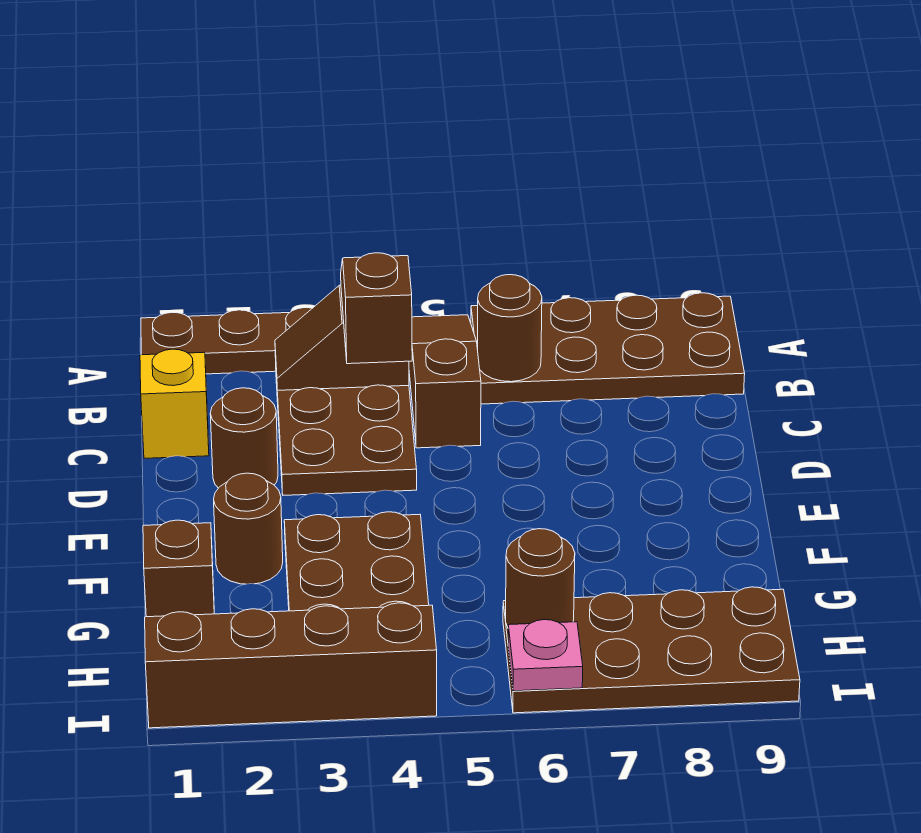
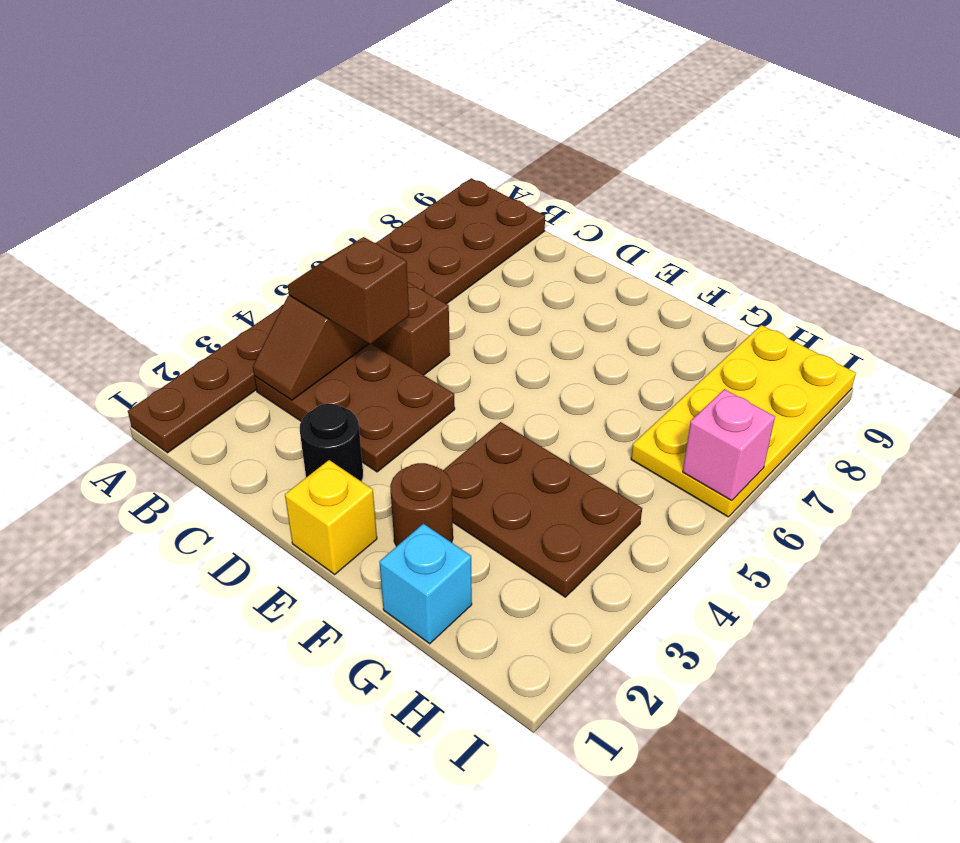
brown round brick B6 level 2 -> none
yellow brick C1 level 1 -> yellow brick E1 level 1
brown round brick D2 level 1 -> black round brick D2 level 1
brown brick G1 level 1 -> cyan brick G1 level 1
brown plate H6:I9 level 1 -> yellow plate H6:I9 level 1
brown round brick H6 level 2 -> none
brown brick I1:I4 level 1 -> none
pink plate I6 level 2 -> pink brick I6 level 2

